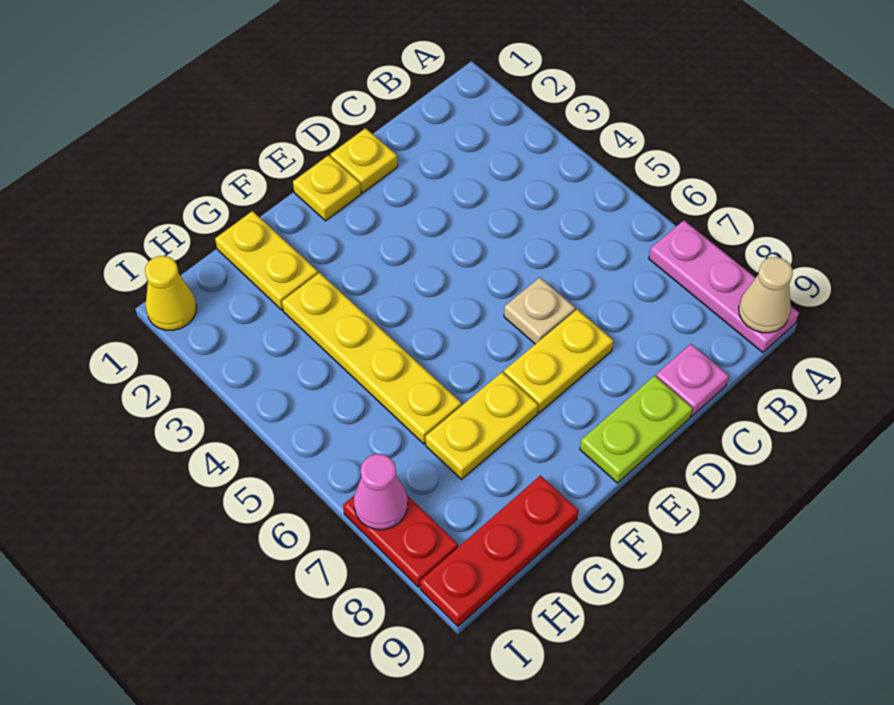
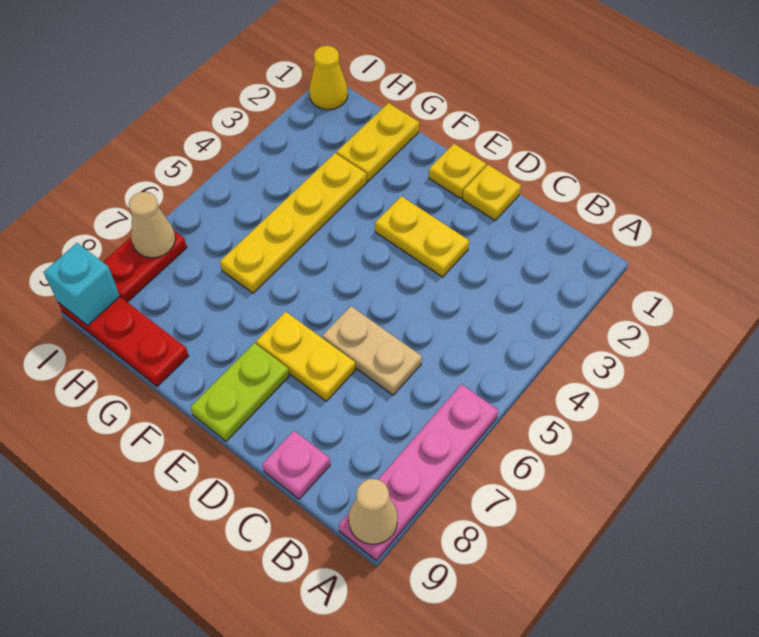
pink plate A7:A9 level 1 -> pink plate A6:A9 level 1
tan plate D6 level 1 -> tan plate C6:D6 level 1
lime plate D9:E9 level 1 -> lime plate E8:E9 level 1
yellow plate F7:G7 level 1 -> yellow plate D3:E3 level 1
pink cone I7 level 2 -> tan cone I7 level 2
none -> cyan brick I9 level 2

